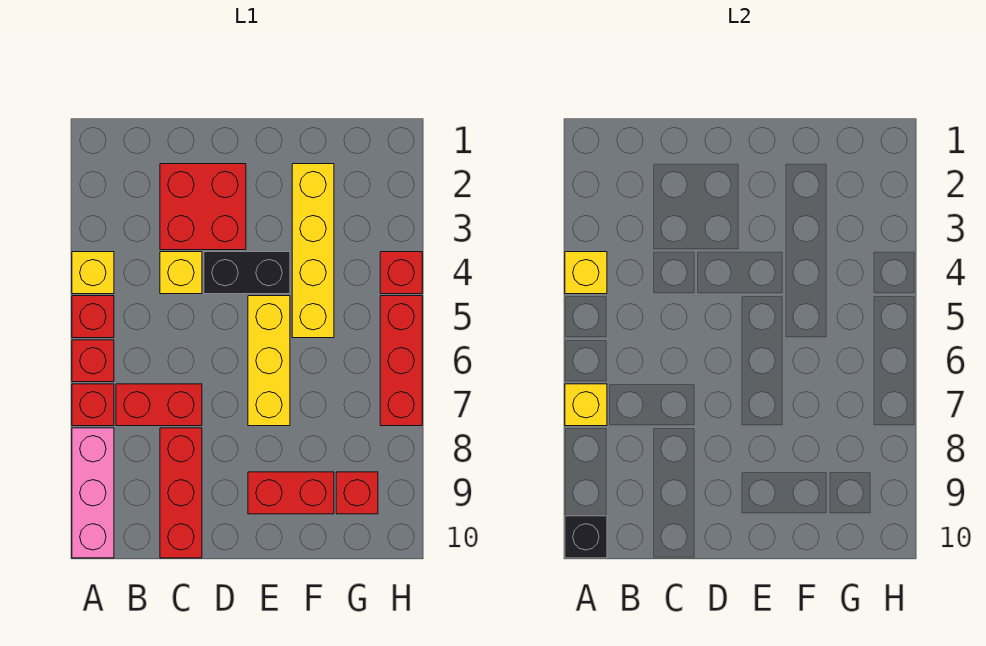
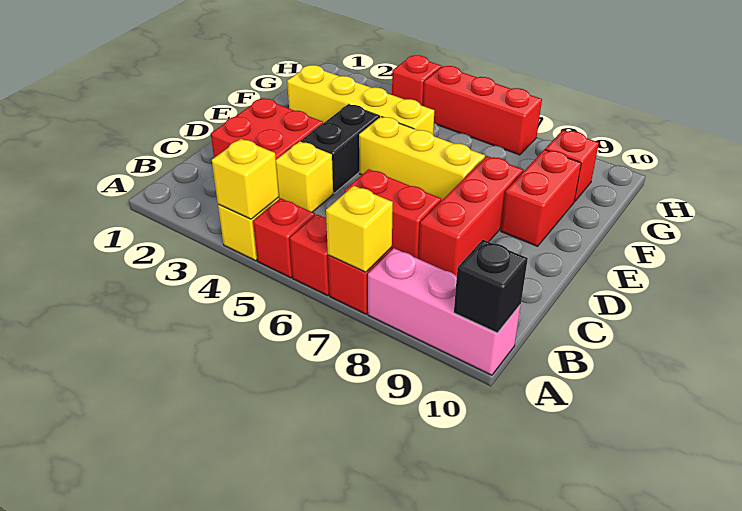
red brick B7:C7 level 1 -> red brick C6:C7 level 1
red brick C8:C10 level 1 -> red brick C8:E8 level 1

